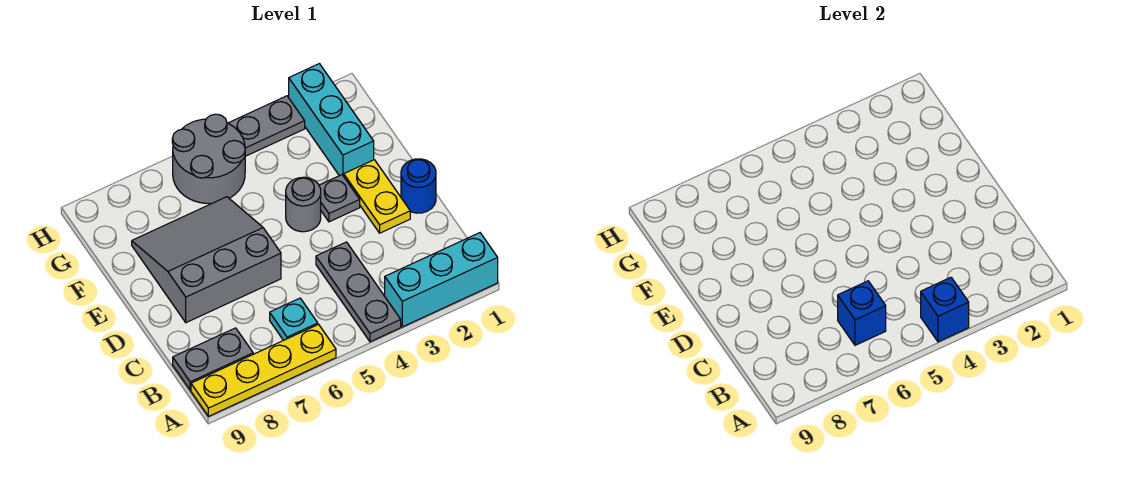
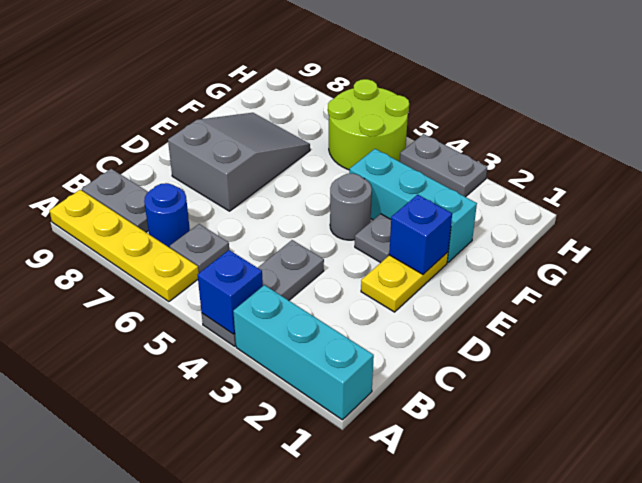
cyan plate B6 level 1 -> grey plate B6 level 1
blue brick B6 level 2 -> blue brick E2 level 2
blue round brick D1 level 1 -> blue round brick B7 level 1
grey slope D6:F8 level 1 top D -> grey slope D7:F8 level 1 top D
cyan brick F2:H2 level 1 -> cyan brick F2:F4 level 1
grey round brick G5:H6 level 1 -> lime round brick G5:H6 level 1

